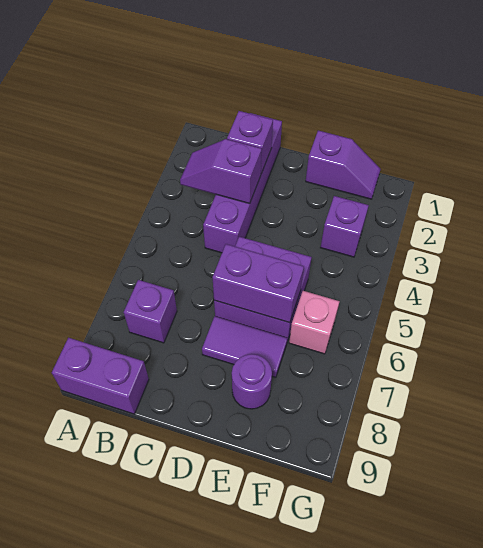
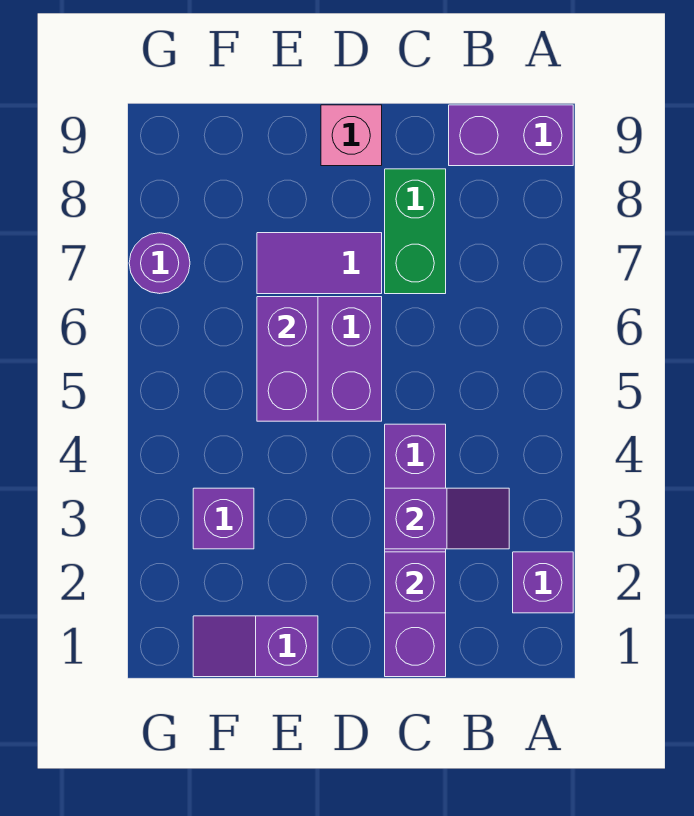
purple brick B7 level 1 -> purple brick A2 level 1
none -> green brick C7:C8 level 1
purple brick D6:E6 level 2 -> purple brick E5:E6 level 2
purple round brick E8 level 1 -> purple round brick G7 level 1
pink brick F6 level 1 -> pink brick D9 level 1

